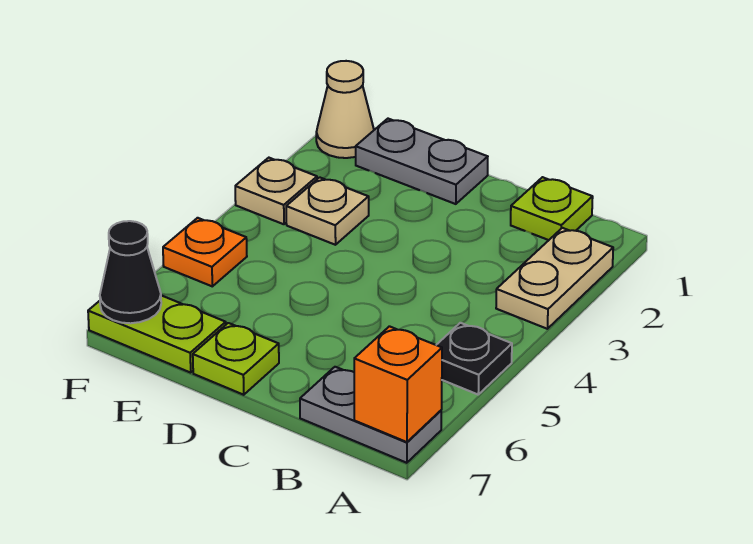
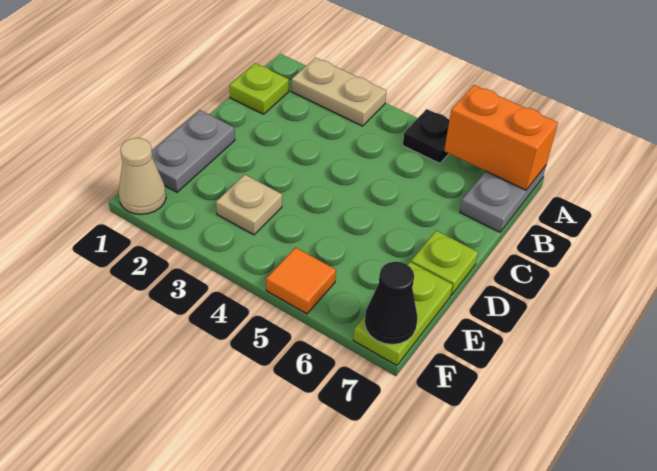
orange brick A7 level 2 -> orange brick A6:A7 level 2
tan plate F3 level 1 -> none
orange plate F5 level 1 -> orange tile F5 level 1

